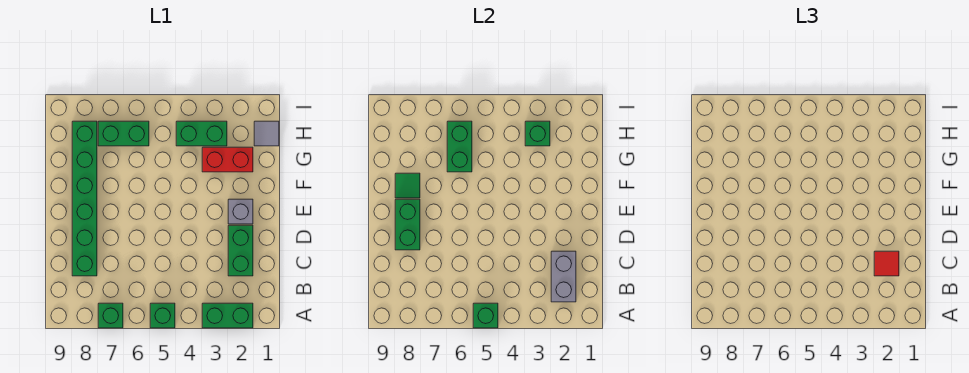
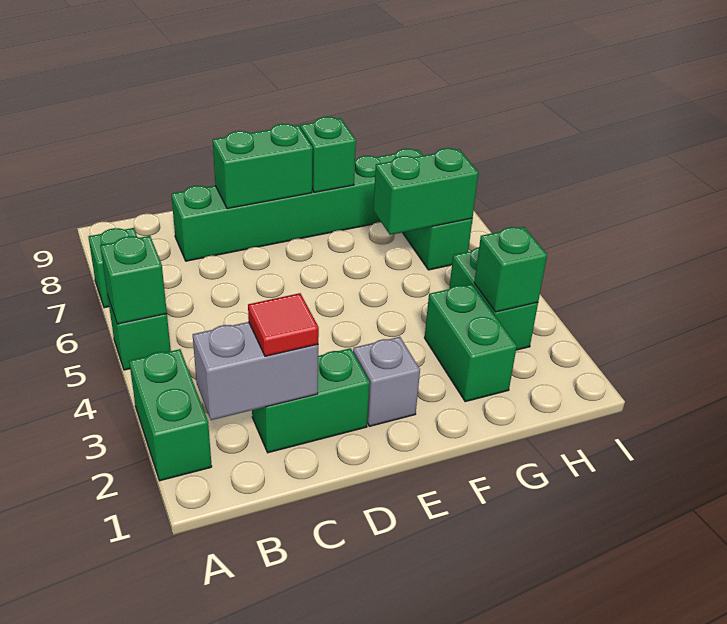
green tile F8 level 2 -> green brick F8 level 2
red brick G2:G3 level 1 -> green brick G2:G3 level 1
grey tile H1 level 1 -> none

